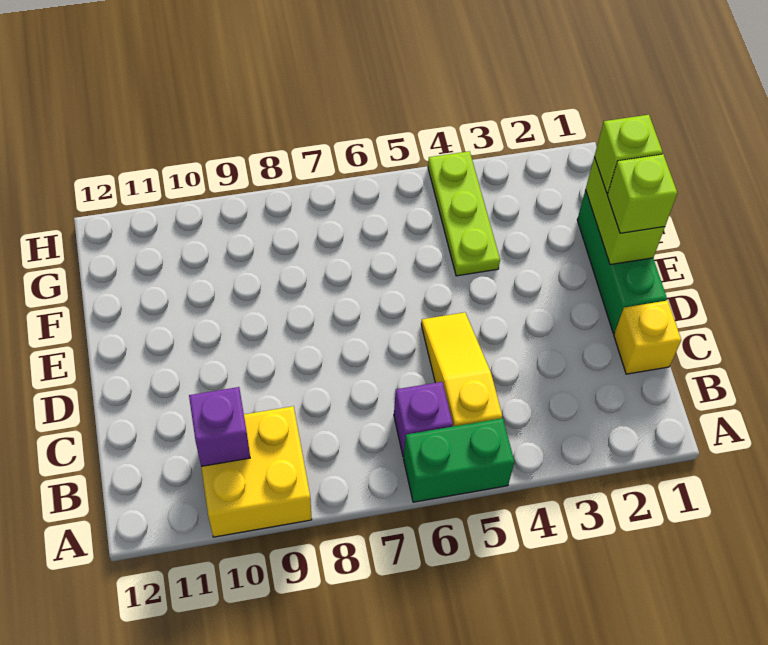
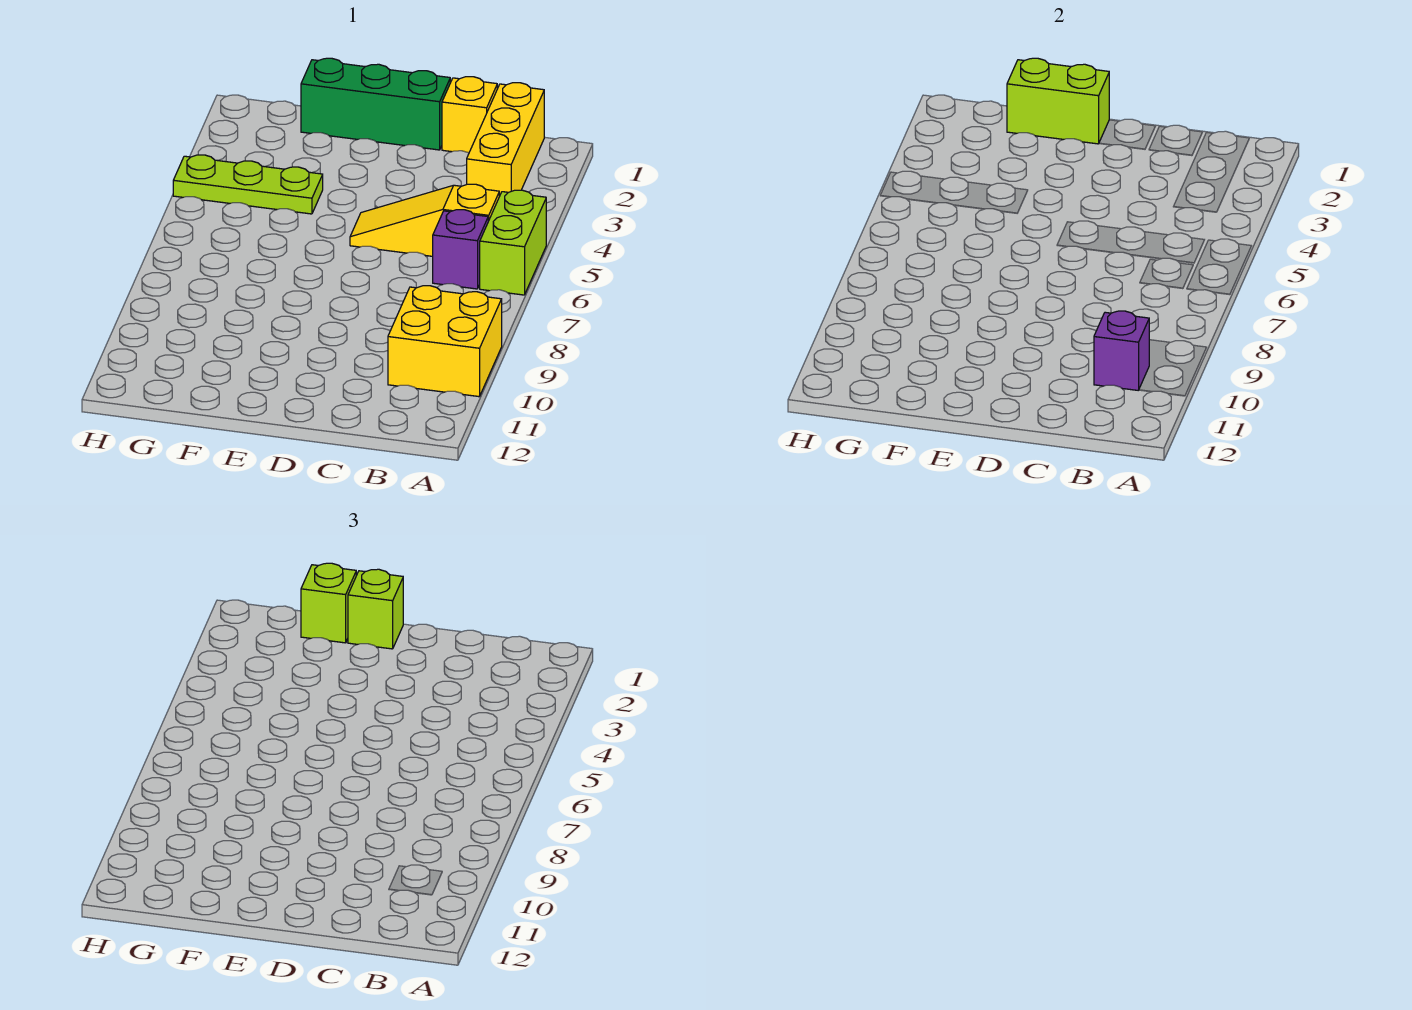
green brick A5:A6 level 1 -> lime brick A5:A6 level 1
none -> yellow brick B1:B3 level 1

